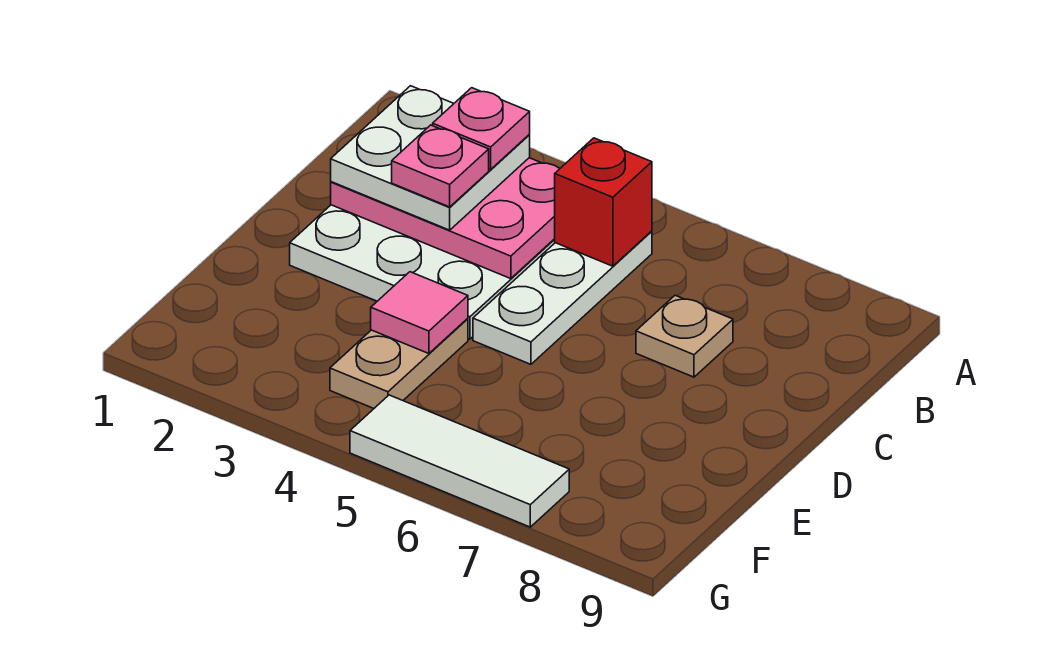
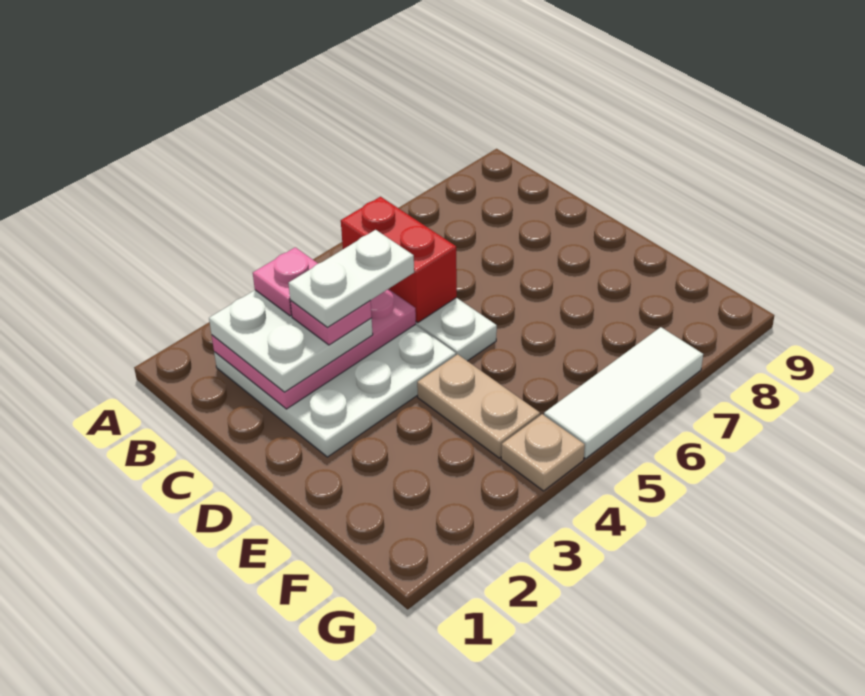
red brick B5 level 2 -> red brick B5:C5 level 2
none -> white plate C3:C4 level 5
tan plate C7 level 1 -> tan plate G4 level 1
pink tile E4 level 2 -> none

